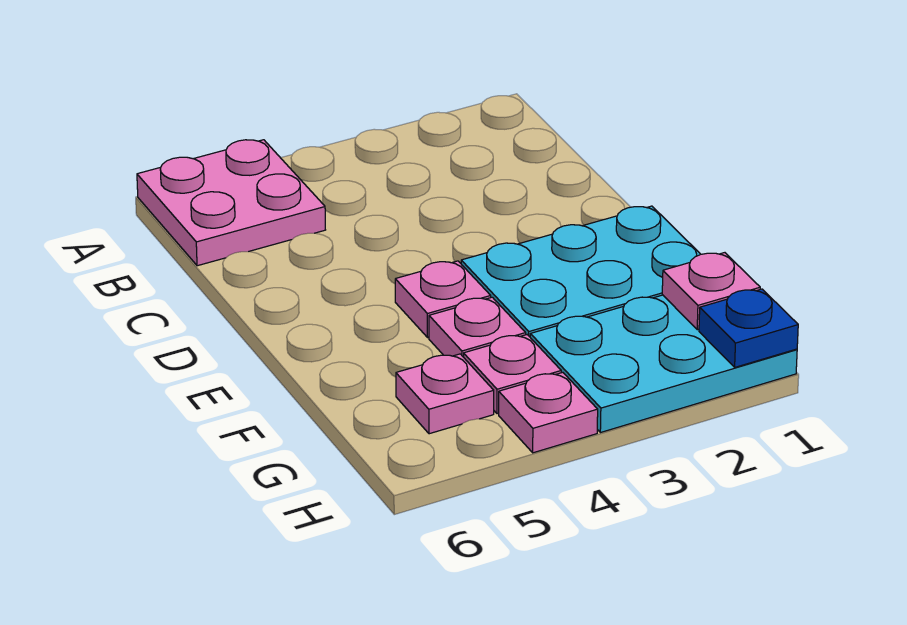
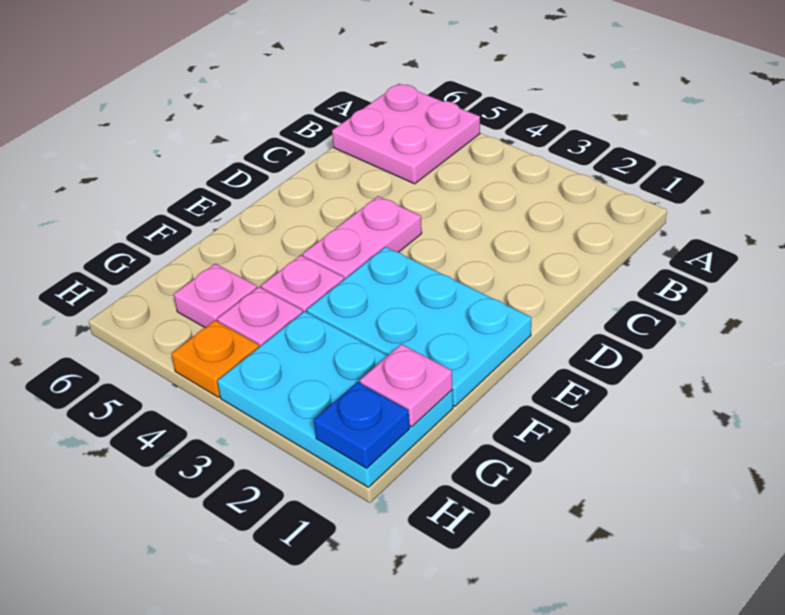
pink plate E4 level 1 -> pink plate D4:E4 level 1
pink plate H4 level 1 -> orange plate H4 level 1

